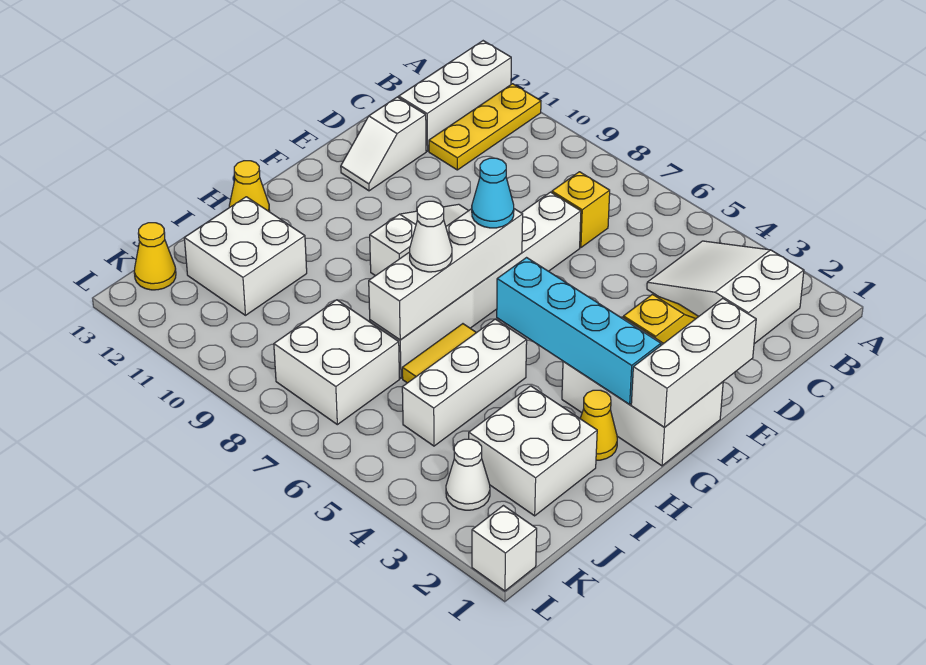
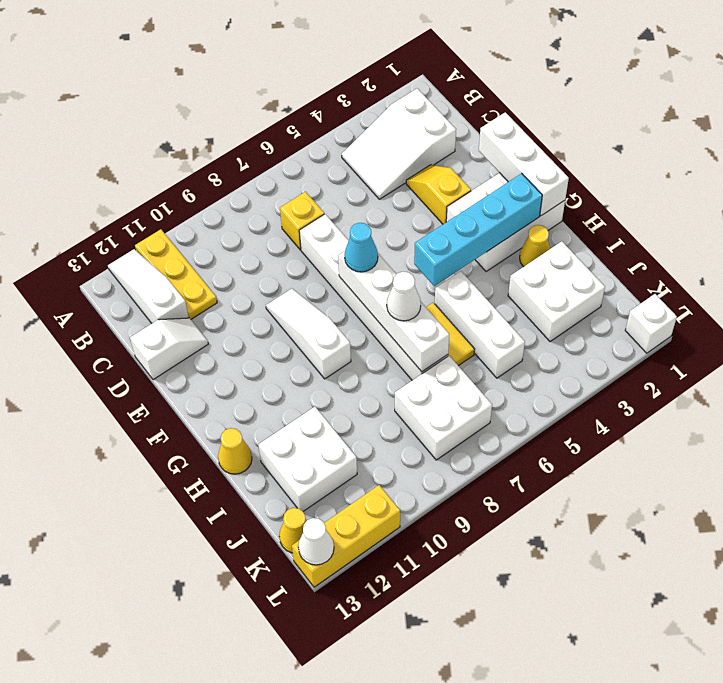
white brick A12:C12 level 1 -> white slope A12:C12 level 1 top C
white slope D12:E12 level 1 top D -> white slope D12:D13 level 1 top 13
white cone K3 level 1 -> white cone L13 level 2
none -> yellow brick L11:L13 level 1

